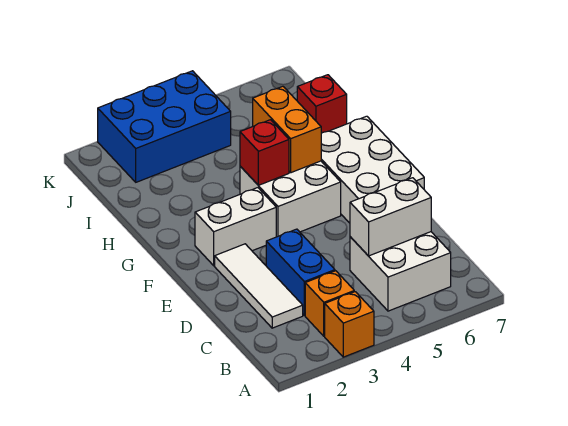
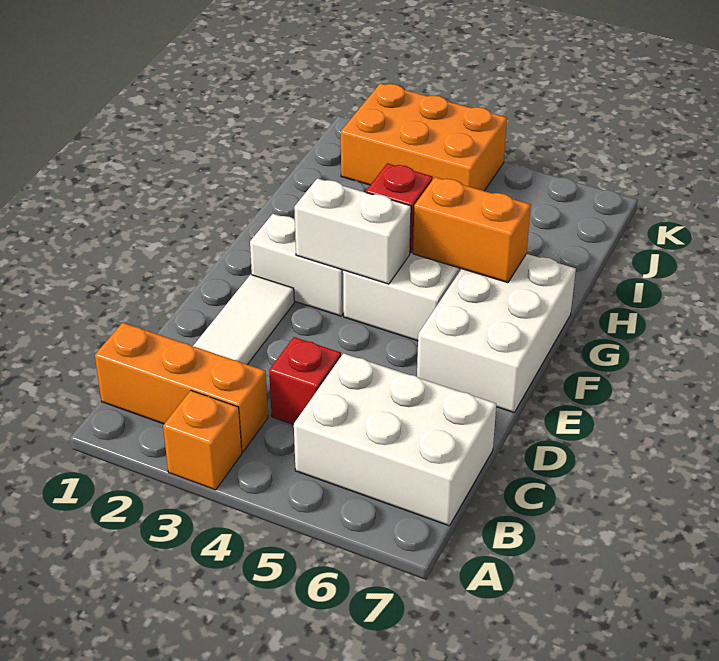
orange brick B3 level 1 -> orange brick B1:B3 level 1
white brick B5:C6 level 1 -> white brick B5:C7 level 1
blue brick C3:D3 level 1 -> none
white brick C5:C6 level 2 -> white brick F3:F4 level 2
orange brick G5:H5 level 2 -> orange brick G5:G6 level 2
red brick I7 level 1 -> red brick C4 level 1
blue brick J2:K4 level 1 -> orange brick J2:K4 level 1

